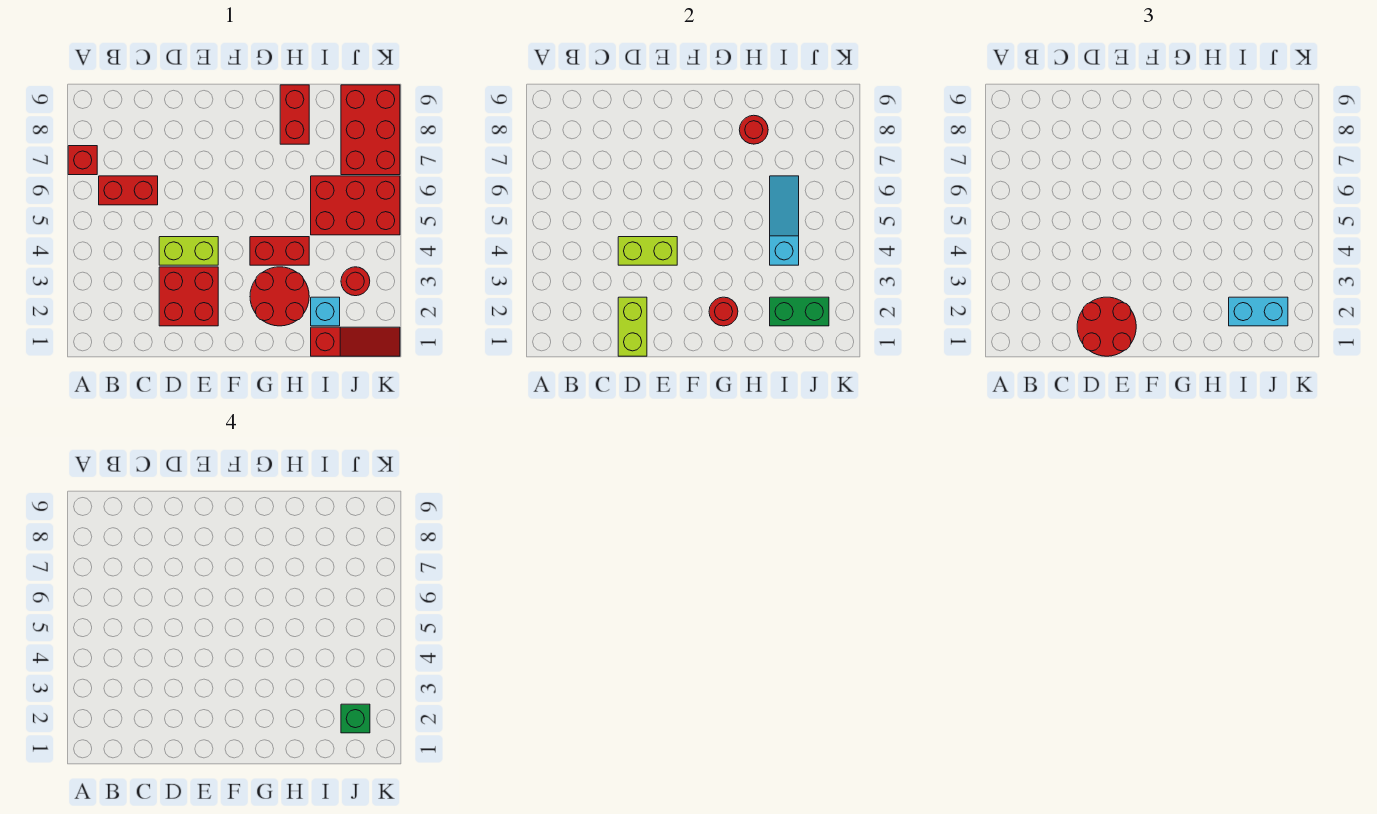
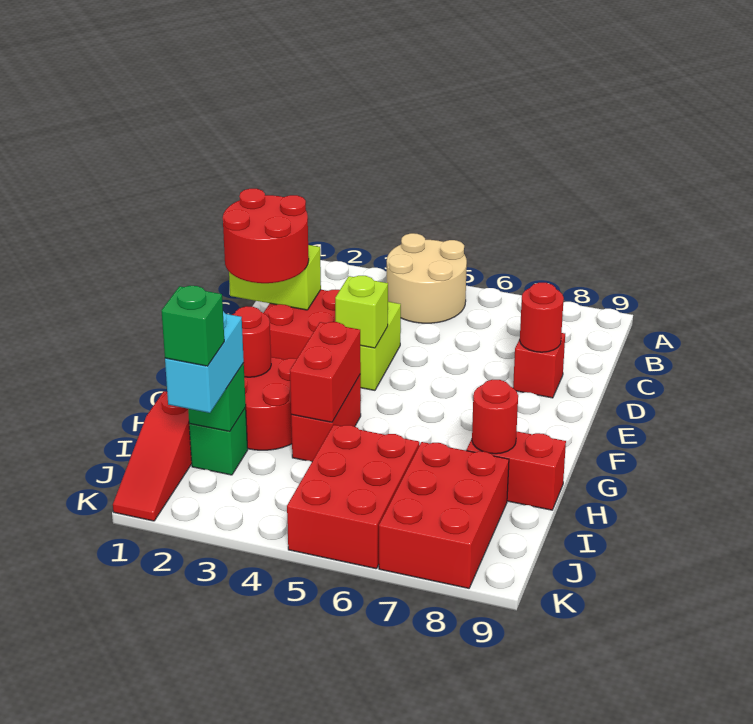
none -> tan round brick A4:B5 level 1
red brick A7 level 1 -> red brick D8 level 1
red brick B6:C6 level 1 -> red brick G4:H4 level 2
lime brick D4:E4 level 2 -> lime brick E4 level 2
cyan brick I2 level 1 -> green brick I2 level 1
green brick I2:J2 level 2 -> green brick I2 level 2
cyan slope I4:I6 level 2 top 4 -> none
red round brick J3 level 1 -> red round brick D8 level 2
red brick J7:K9 level 1 -> red brick I7:K8 level 1

